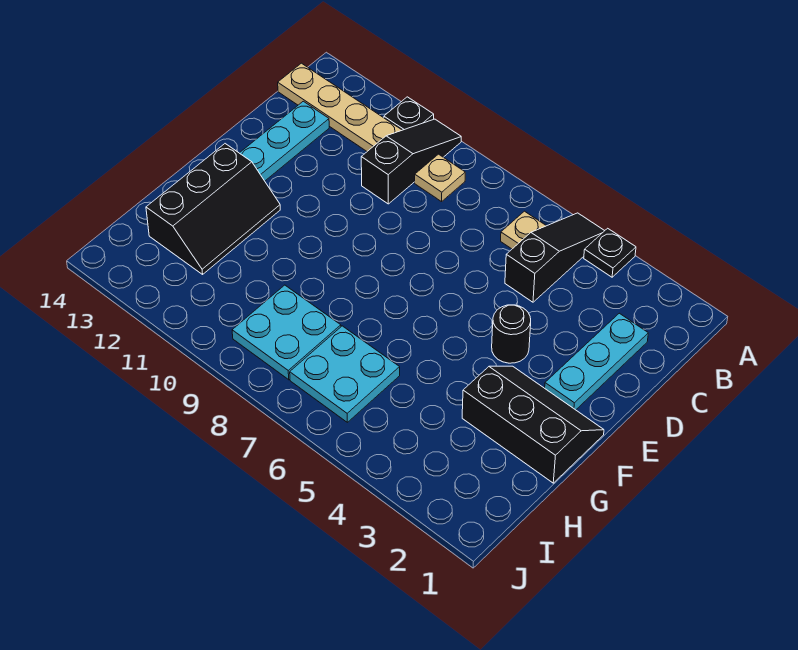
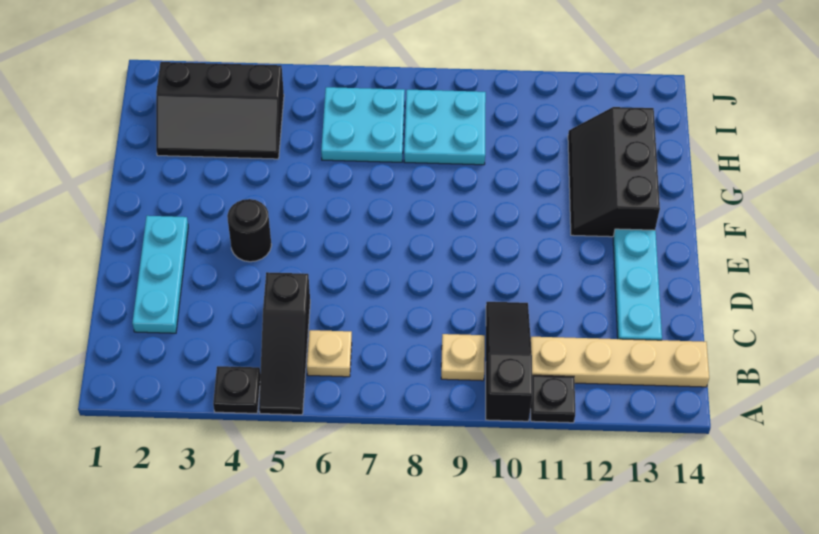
black slope A10:C10 level 1 top C -> black slope A10:C10 level 1 top A
black slope F1:G3 level 1 top G -> black slope H2:I4 level 1 top I

